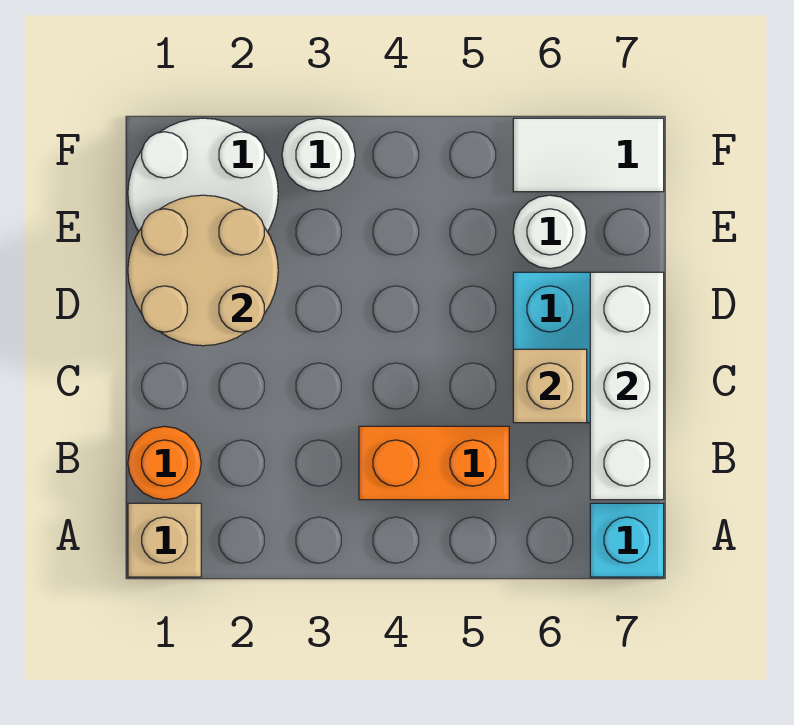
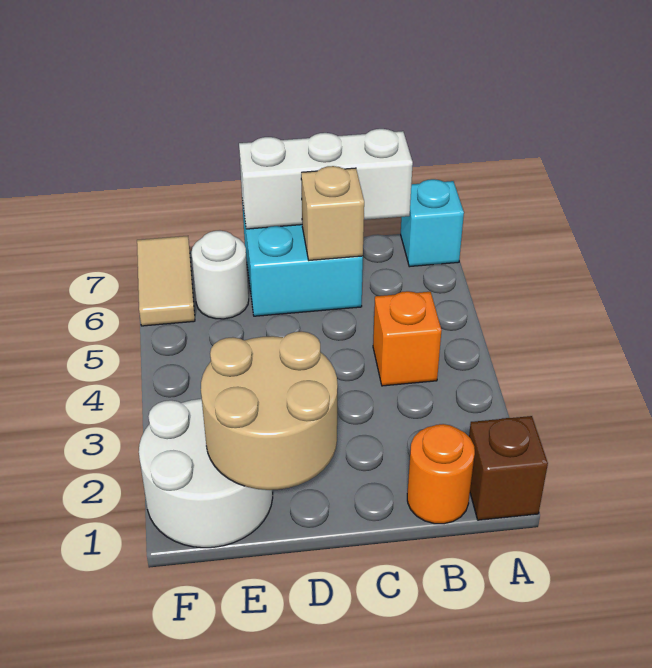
tan brick A1 level 1 -> brown brick A1 level 1
orange brick B4:B5 level 1 -> orange brick B4 level 1
white round brick F3 level 1 -> none
white tile F6:F7 level 1 -> tan tile F6:F7 level 1

